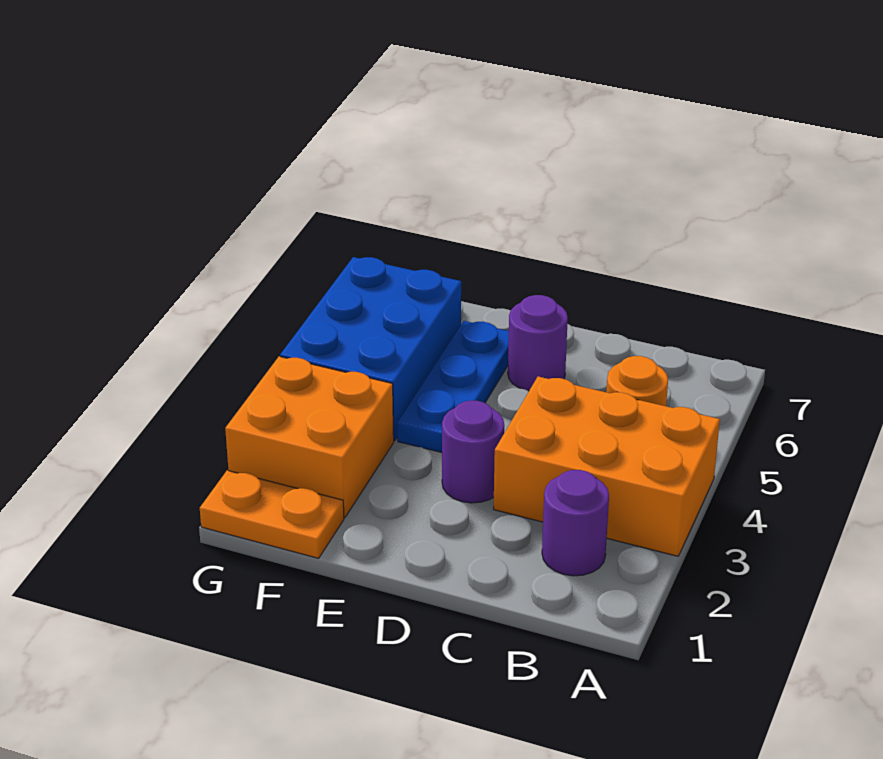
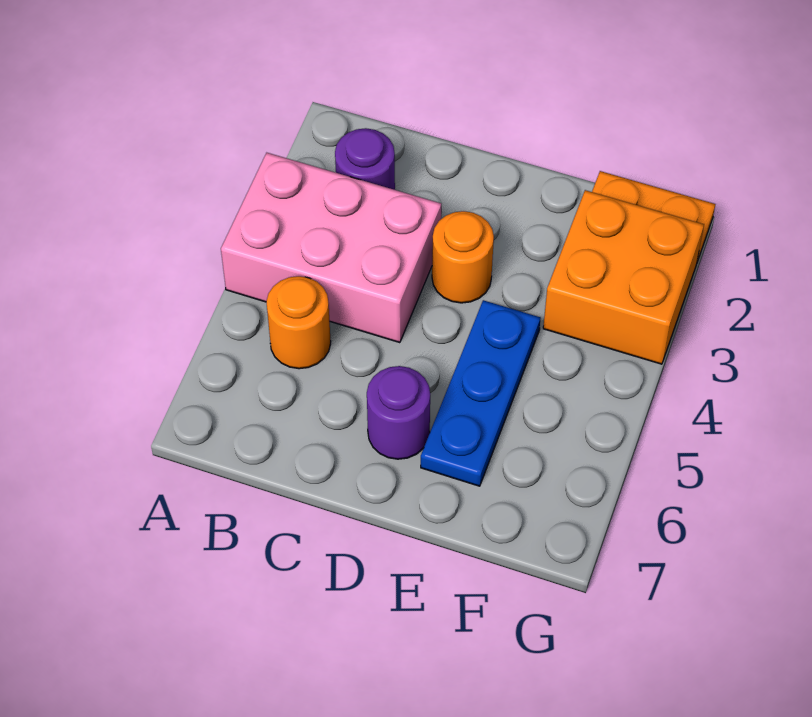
orange brick A3:C4 level 1 -> pink brick A3:C4 level 1
purple round brick D3 level 1 -> orange round brick D3 level 1
blue brick F4:G6 level 1 -> none

